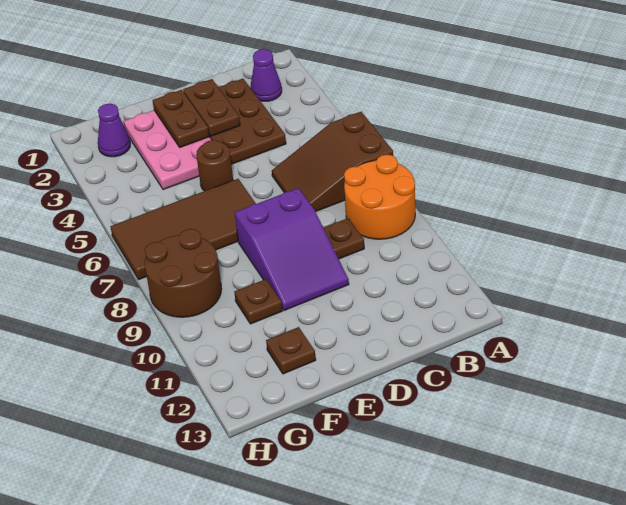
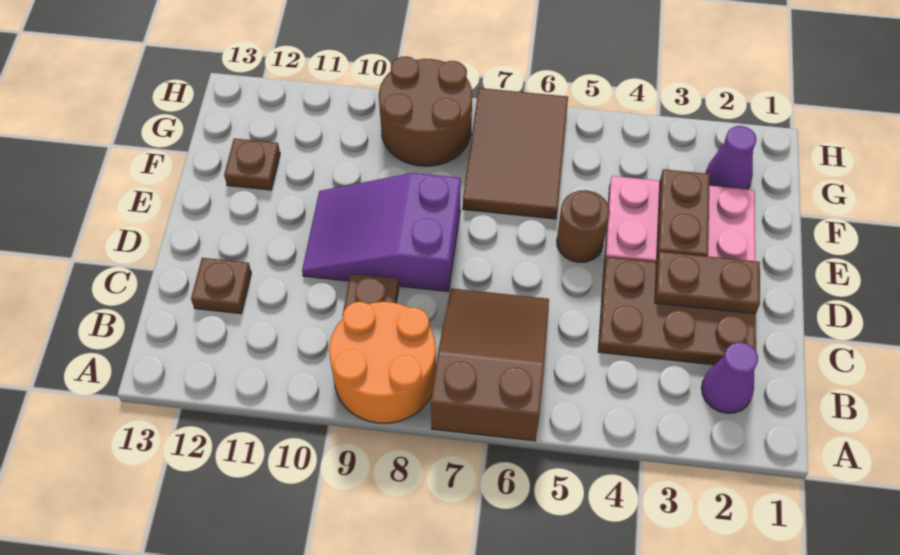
brown plate E2:E3 level 2 -> brown plate E3:F3 level 2
brown tile E6:H7 level 1 -> brown tile F6:H7 level 1
brown plate F10 level 1 -> brown plate C12 level 1

